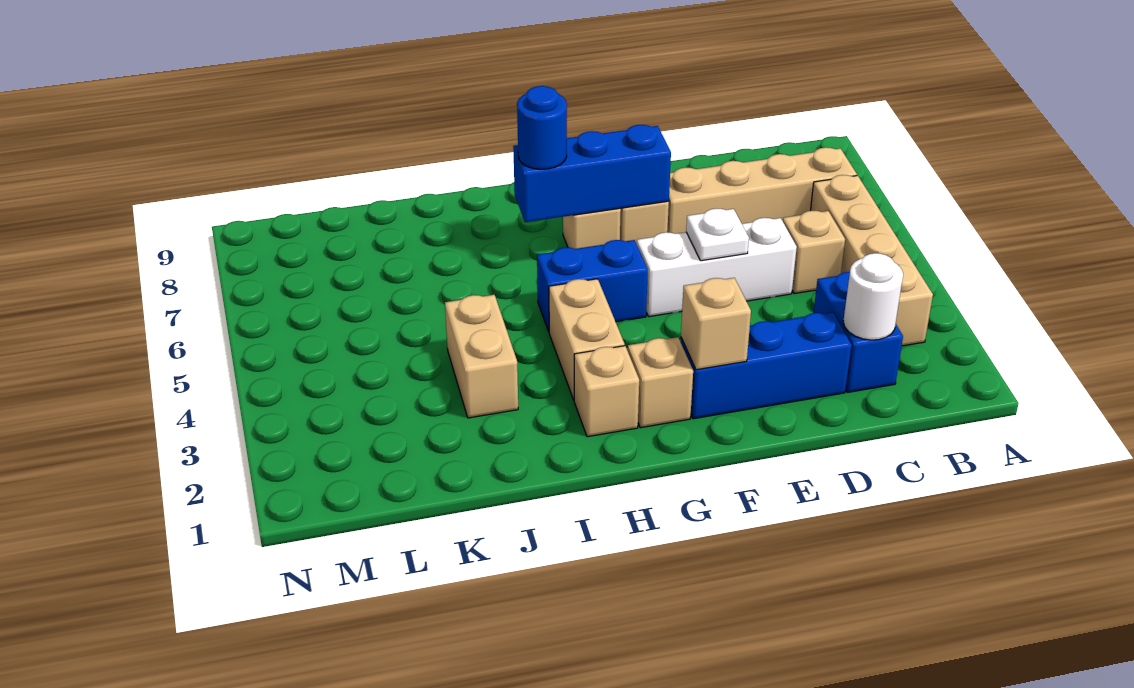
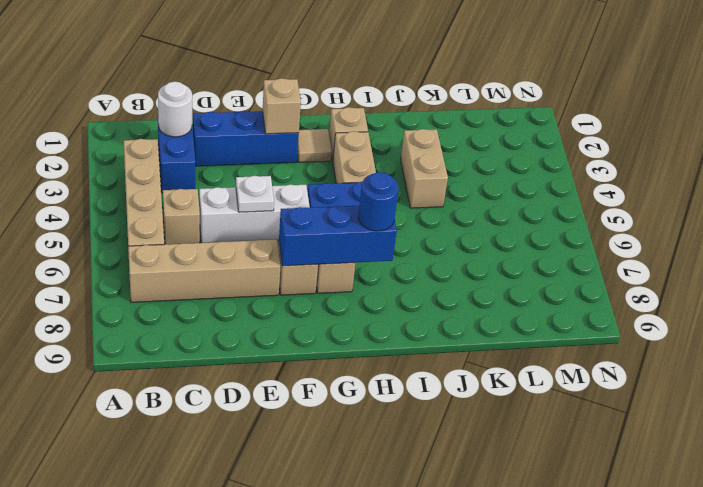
tan brick G2 level 1 -> tan tile G2 level 1

